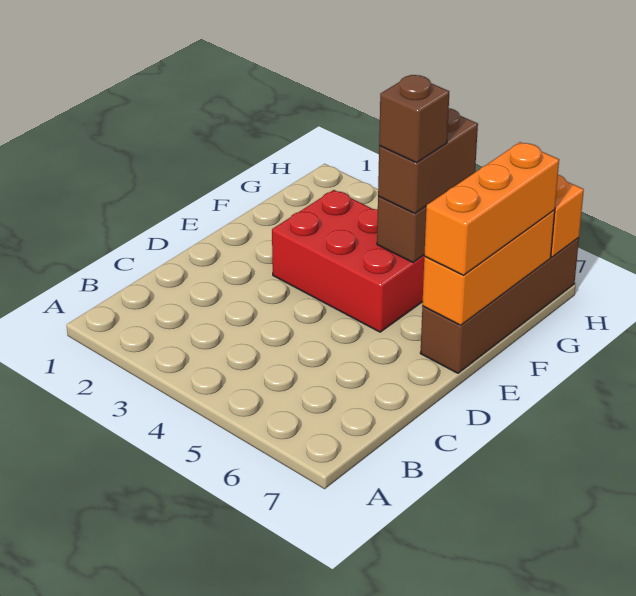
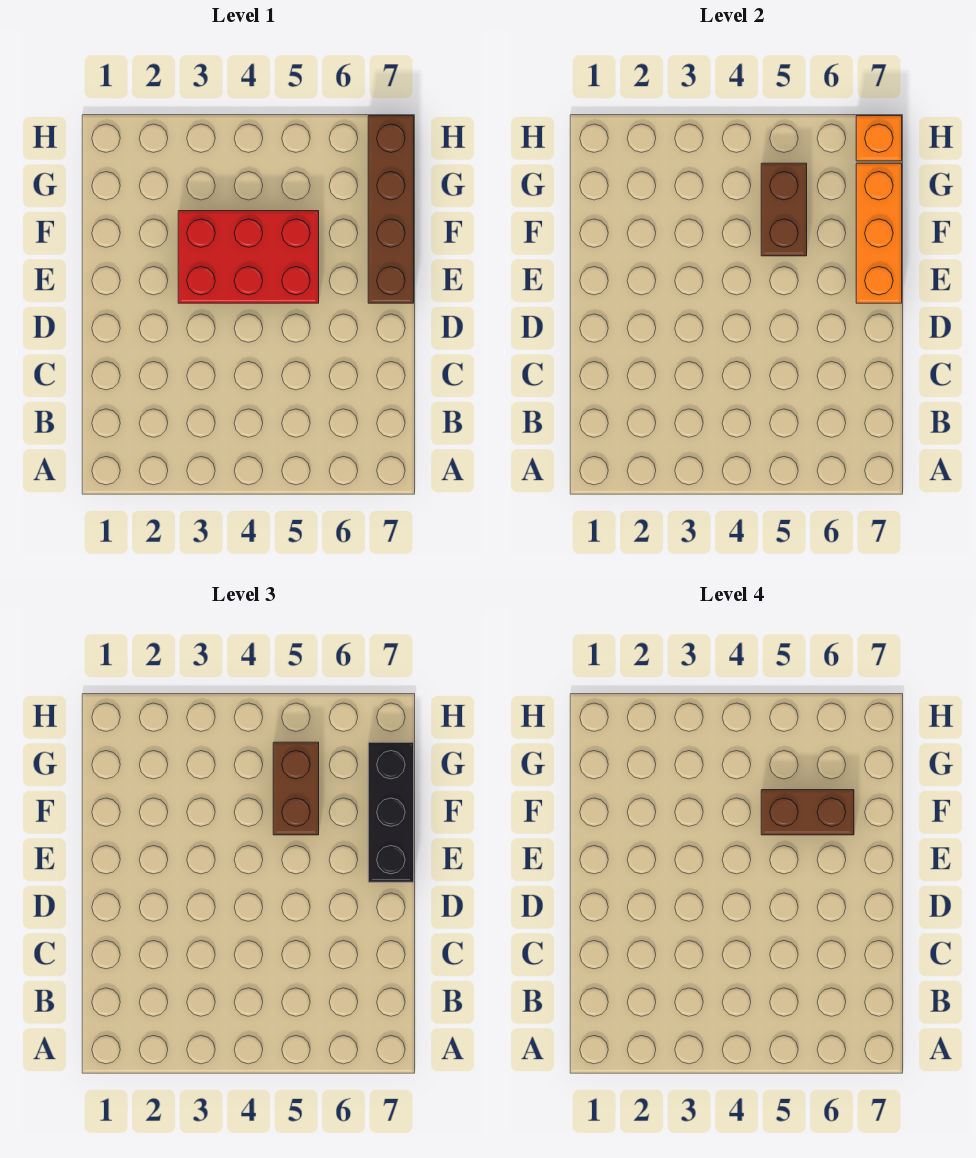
orange brick E7:G7 level 3 -> black brick E7:G7 level 3
brown brick F5 level 4 -> brown brick F5:F6 level 4

